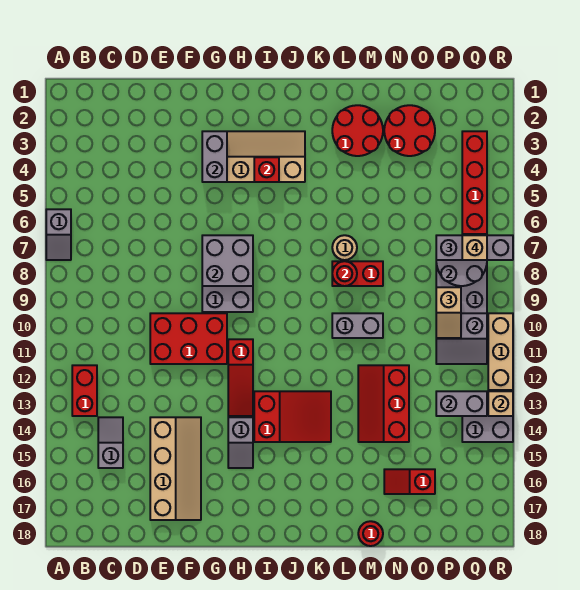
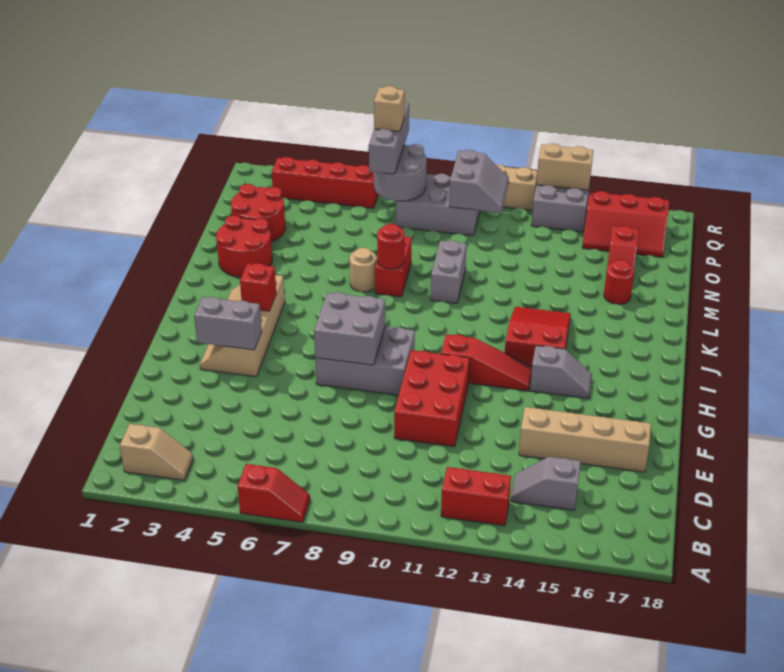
grey slope A6:A7 level 1 top 6 -> red slope A6:A7 level 1 top 6
red slope M12:N14 level 1 top N -> red slope P15:Q17 level 1 top Q
red round brick M18 level 1 -> red round brick M16 level 1
tan slope P9:P10 level 3 top 9 -> tan slope B2:B3 level 1 top 2
grey brick P13:Q13 level 2 -> none
tan brick R13 level 2 -> tan brick R13:R14 level 2

